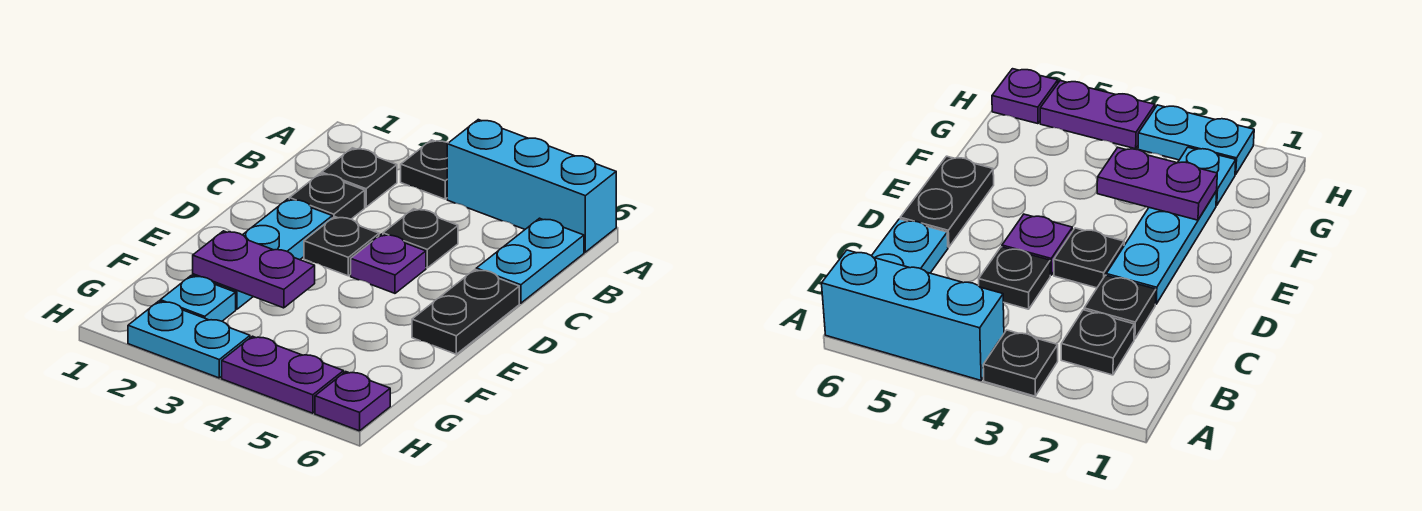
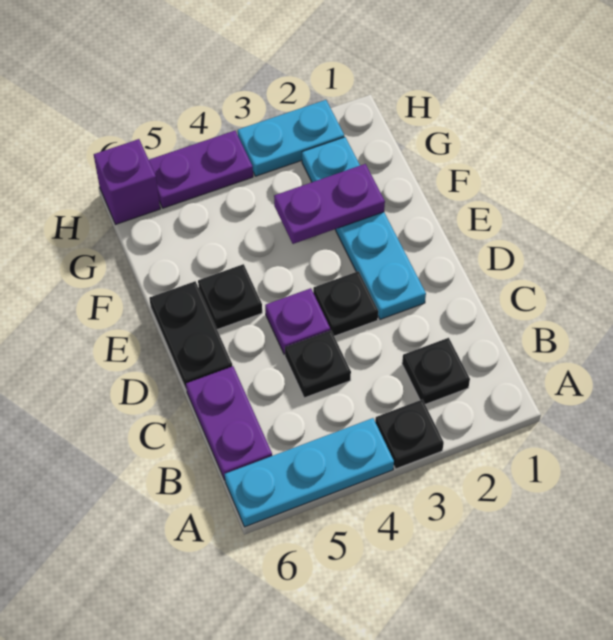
cyan brick A4:A6 level 1 -> cyan plate A4:A6 level 1
cyan plate B6:C6 level 1 -> purple plate B6:C6 level 1
black plate C2 level 1 -> black plate E5 level 1
purple plate H6 level 1 -> purple brick H6 level 1

